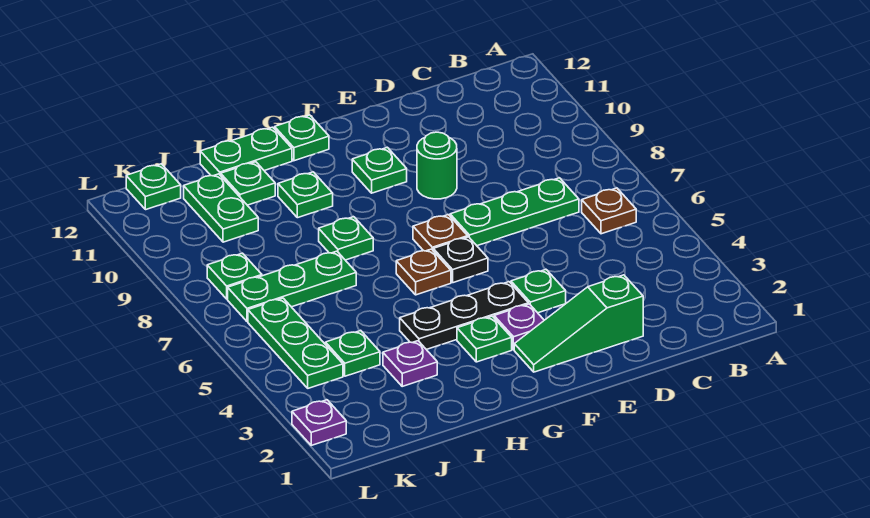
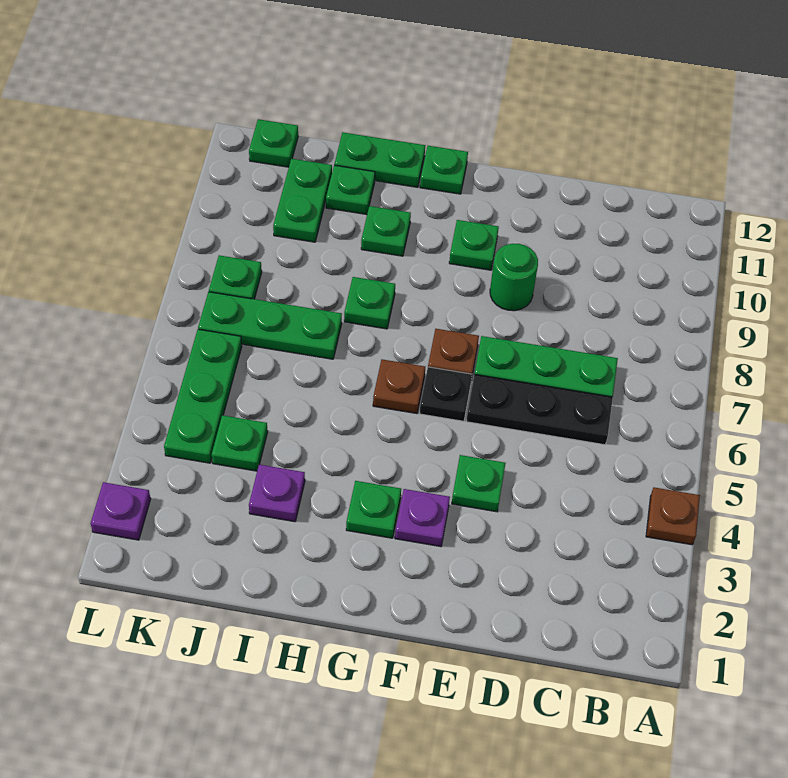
brown plate B6 level 1 -> brown plate A4 level 1
green slope D2:F2 level 1 top D -> none
black plate F4:H4 level 1 -> black plate C6:E6 level 1

